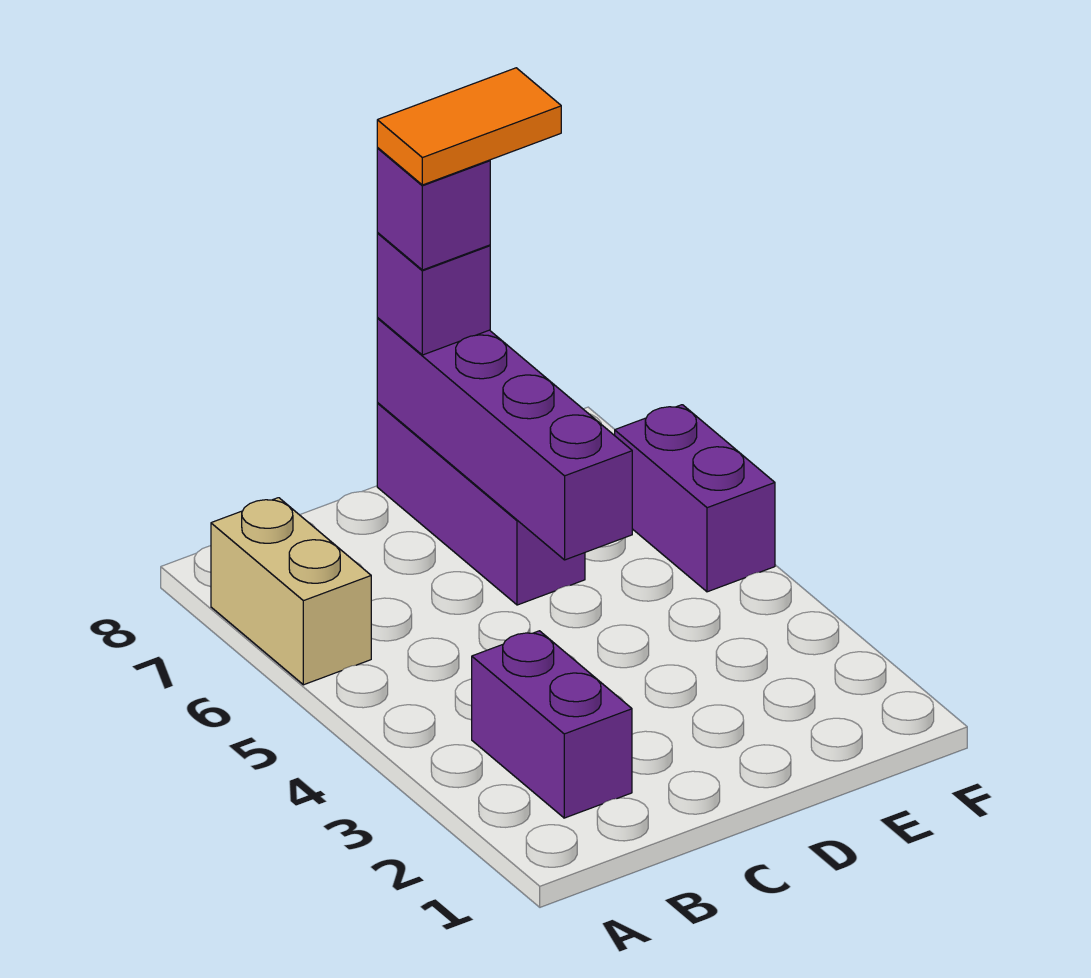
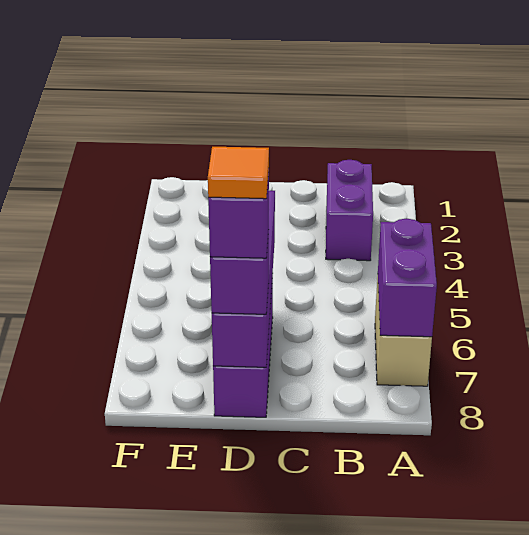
orange tile D8:E8 level 5 -> orange tile D8 level 5
purple brick F5:F6 level 1 -> purple brick A6:A7 level 2

